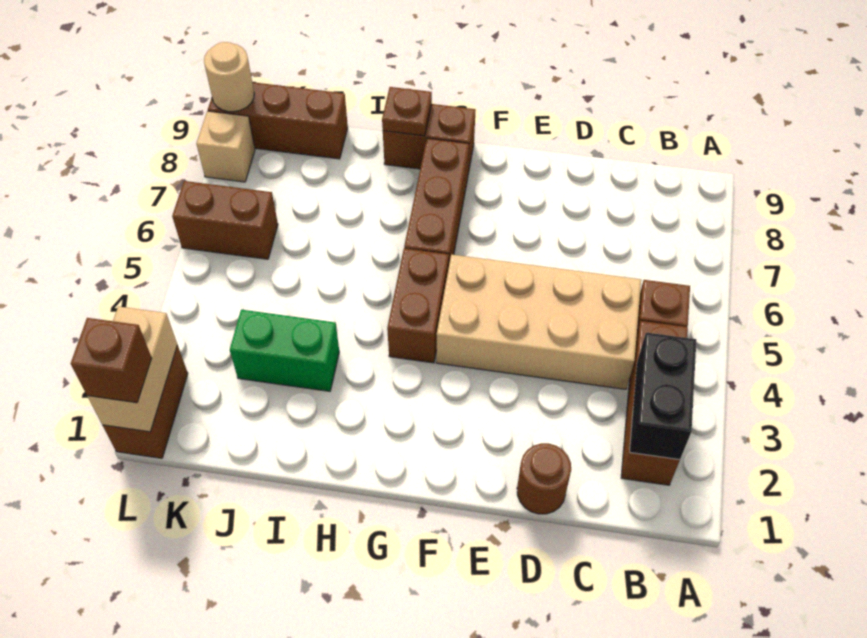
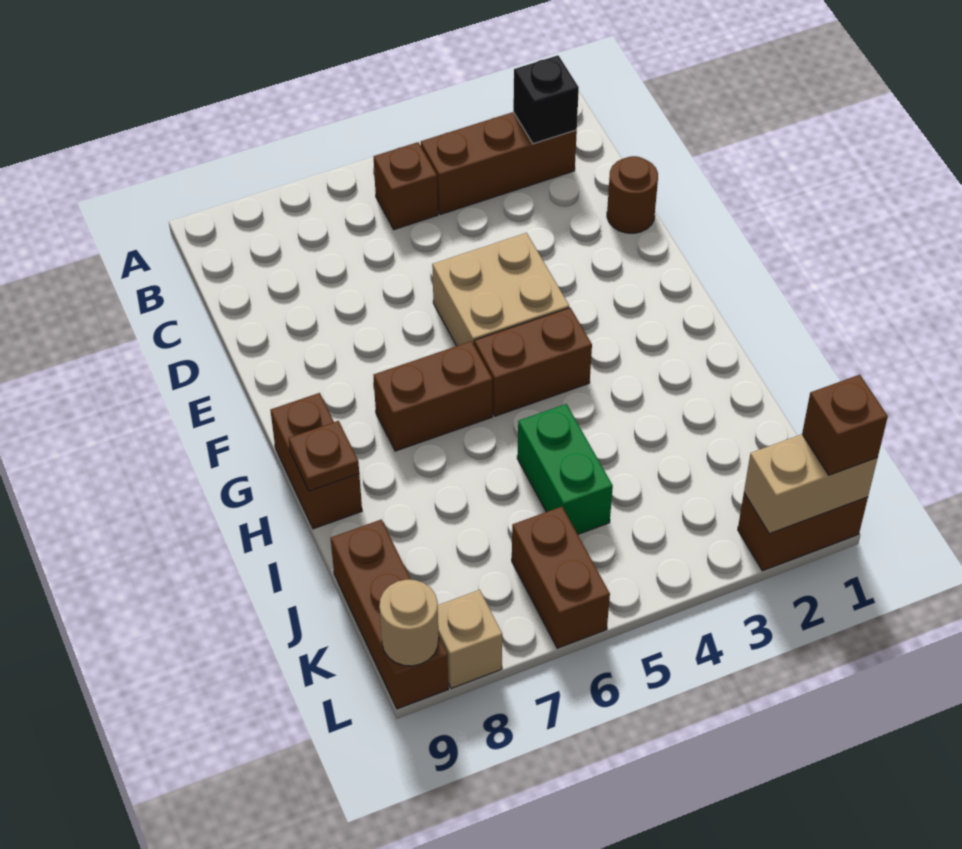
black brick B2:B3 level 2 -> black brick B2 level 2
tan brick C4:F5 level 1 -> tan brick E4:F5 level 1
brown brick G6:G8 level 1 -> brown brick G6:G7 level 1
green brick I3:J3 level 1 -> green brick I5:J5 level 1

